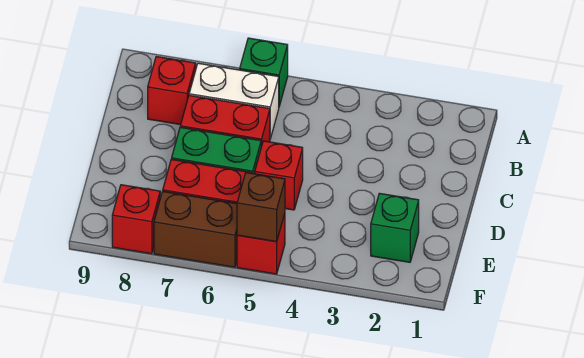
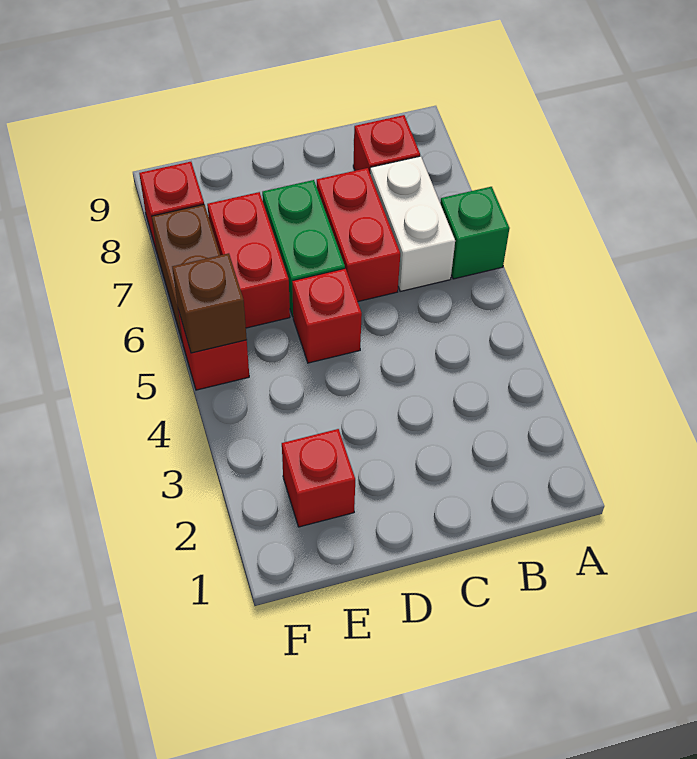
green brick E2 level 1 -> red brick E2 level 1

